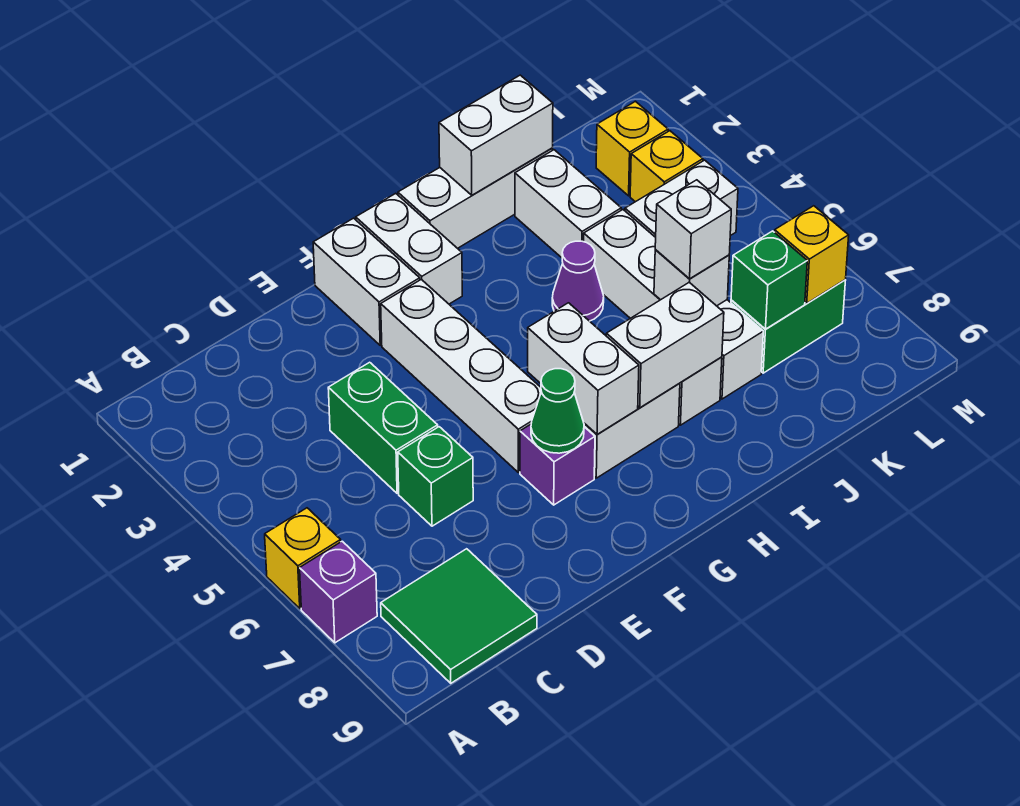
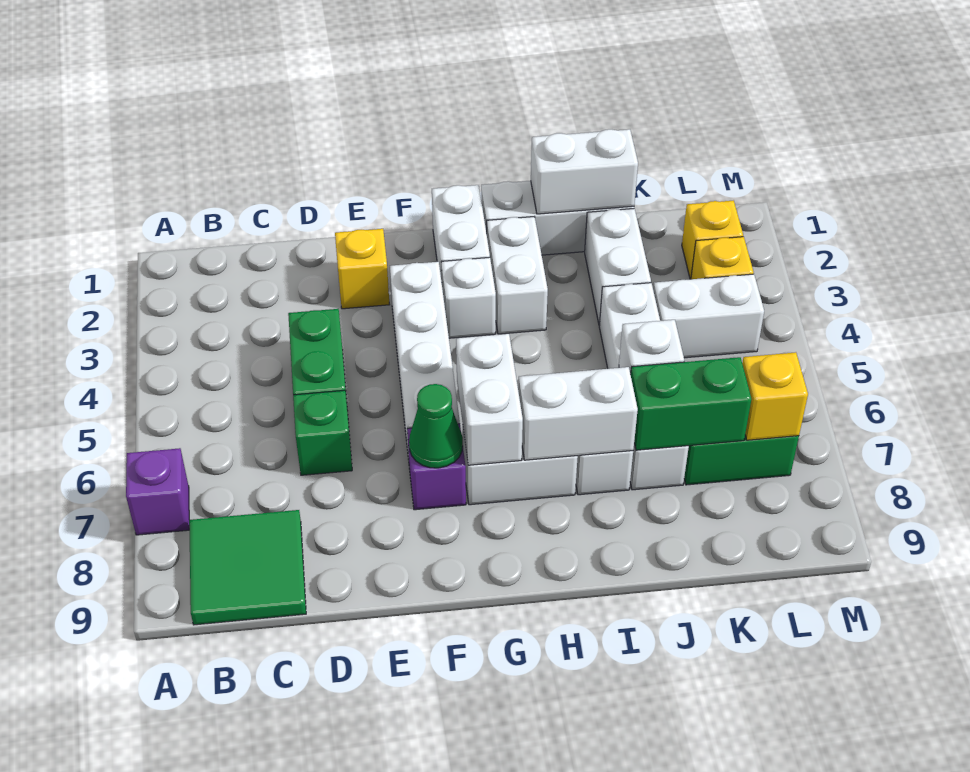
yellow brick A6 level 1 -> yellow brick E2 level 1
white brick F1:F2 level 1 -> white brick H2:H3 level 1
purple cone I4 level 1 -> none
white brick J6 level 3 -> white brick G3 level 1
green brick K7 level 2 -> green brick J7:K7 level 2

